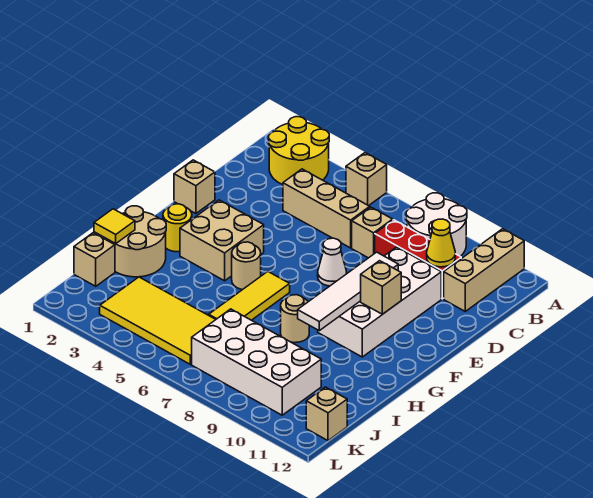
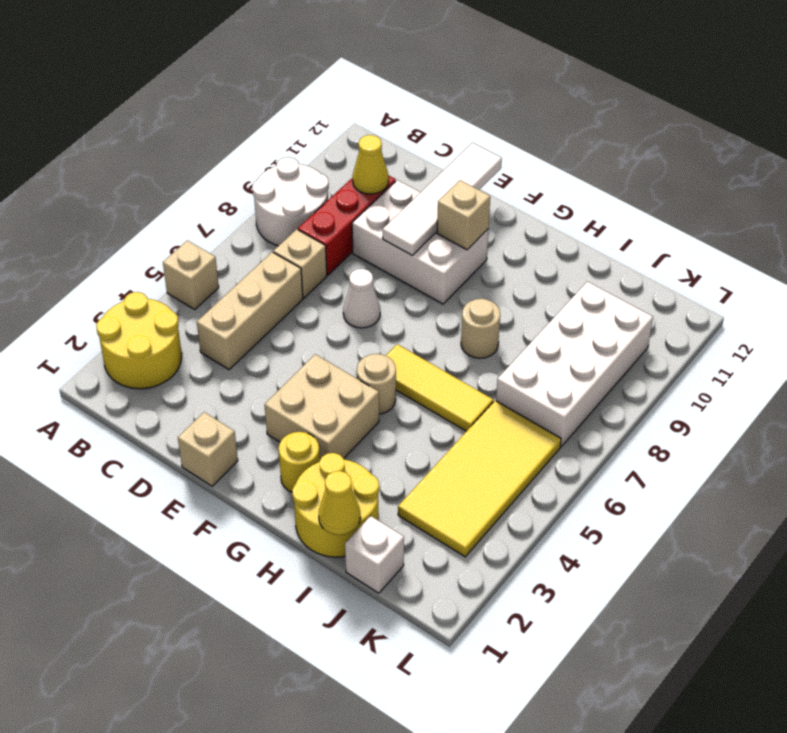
tan brick A11:C11 level 1 -> none
white brick D9:G10 level 1 -> white brick D9:F10 level 1
white tile E9:H9 level 2 -> white tile E9:E12 level 2
tan round brick H1:I2 level 1 -> yellow round brick H1:I2 level 1
yellow tile I1 level 2 -> yellow cone I1 level 2
tan brick J1 level 1 -> white brick J1 level 1
tan brick K12 level 1 -> none

